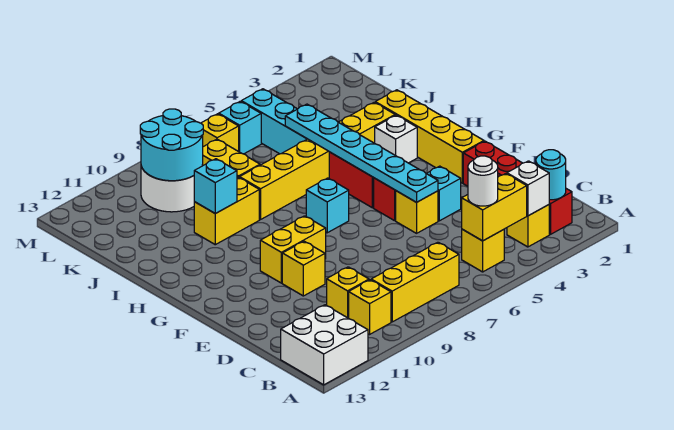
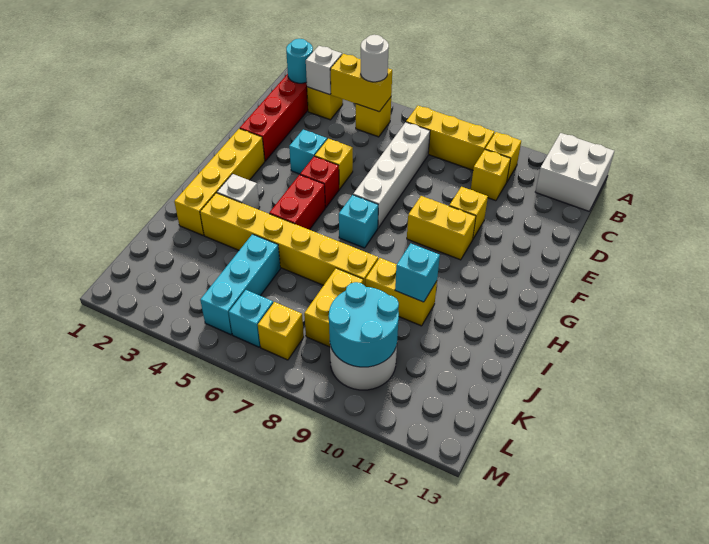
none -> white brick C7:F7 level 1
cyan plate E5:J5 level 2 -> none

